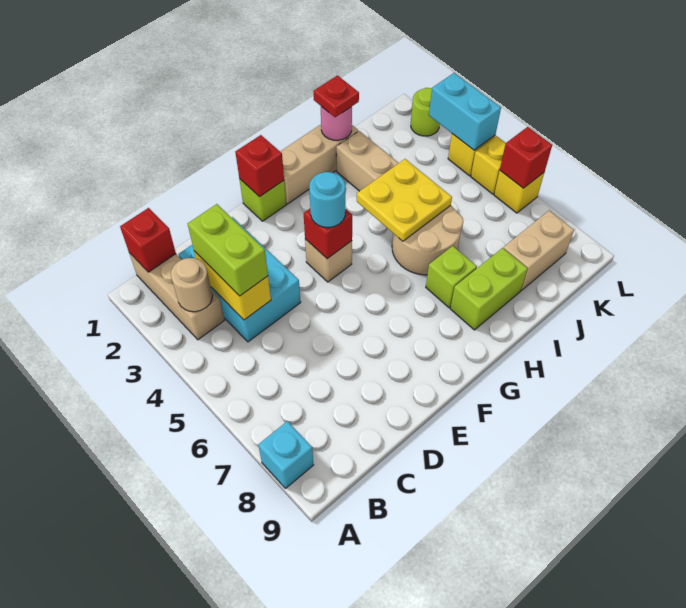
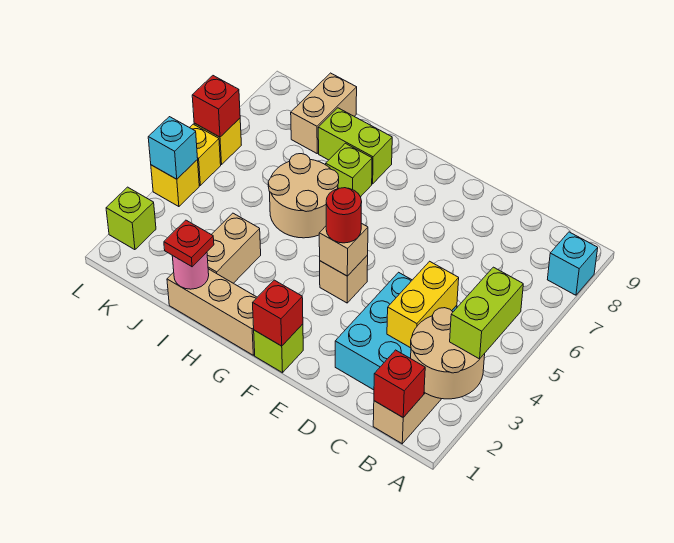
tan round brick B3 level 2 -> tan round brick A2:B3 level 2
lime brick C3:C4 level 3 -> lime brick A3:A4 level 3
red brick F4 level 2 -> tan brick F4 level 2
cyan round brick F4 level 3 -> red round brick F4 level 3
yellow plate H4:I5 level 2 -> none
tan brick J8:K8 level 1 -> tan brick J8:J9 level 1
lime round brick L2 level 1 -> lime brick L2 level 1
cyan brick L3:L4 level 2 -> cyan brick L4 level 2

